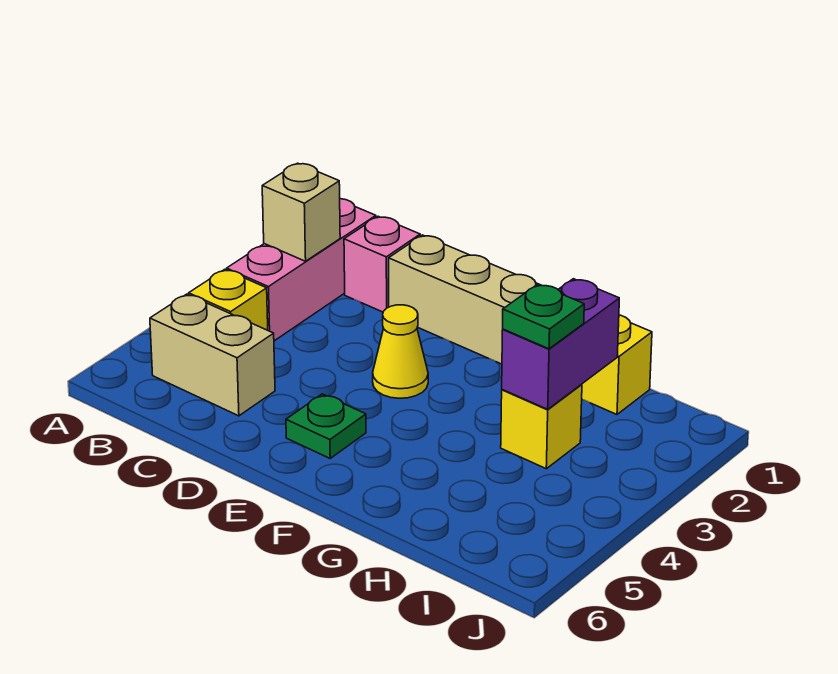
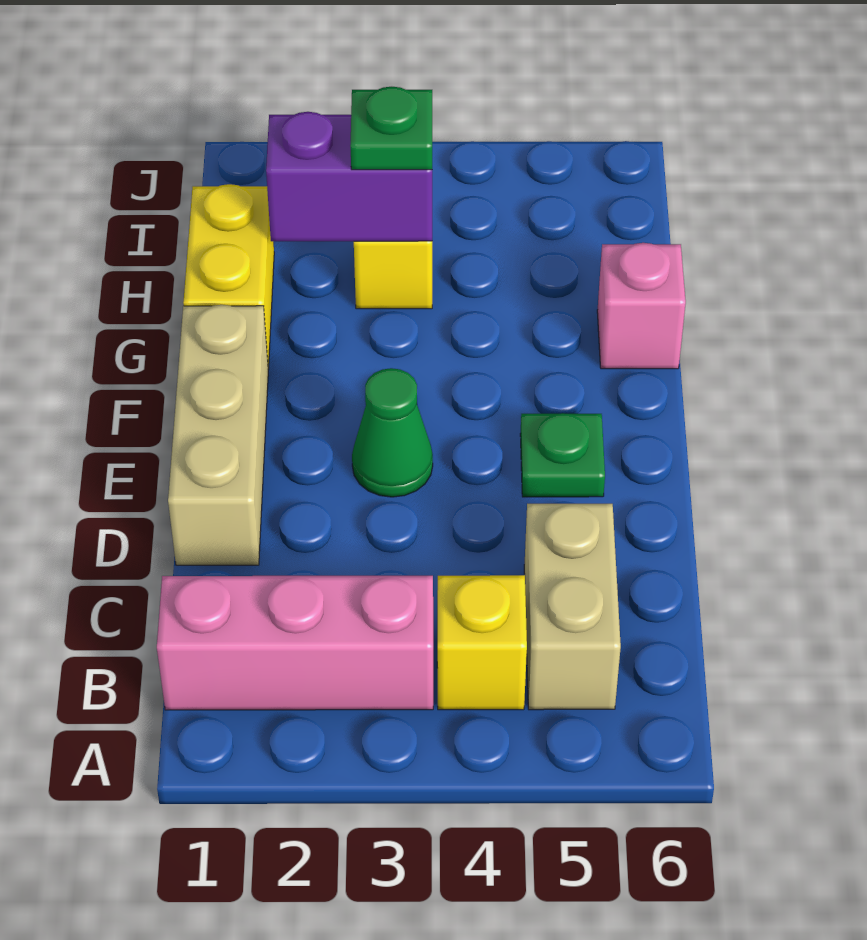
tan brick B2 level 2 -> none
pink brick C1 level 1 -> pink brick G6 level 1
yellow cone E3 level 1 -> green cone E3 level 1

